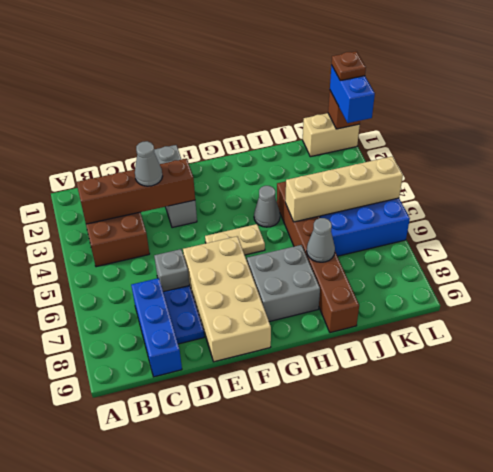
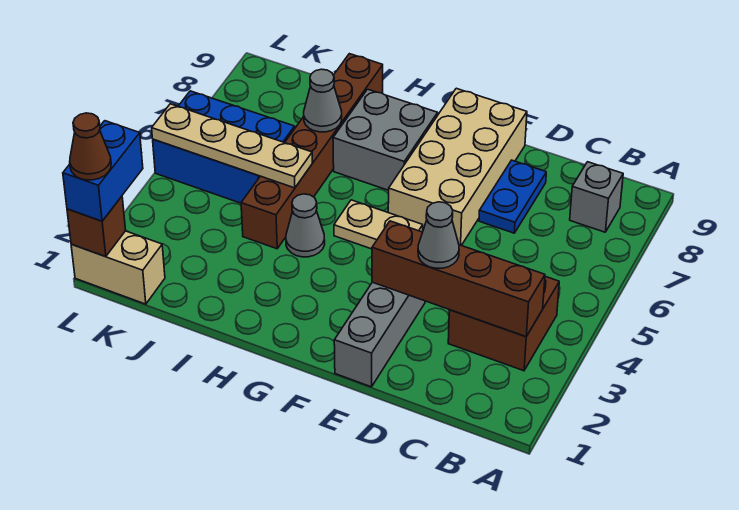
blue brick C7:C9 level 1 -> none
grey brick D6 level 1 -> grey brick B8 level 1
tan brick I5:L5 level 2 -> tan plate I5:L5 level 2
brown plate L1 level 4 -> brown cone L1 level 4

